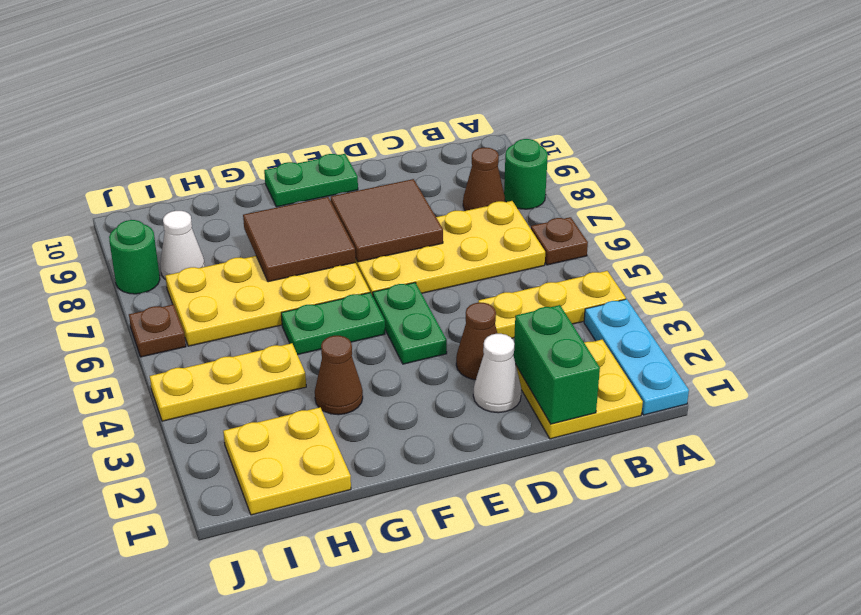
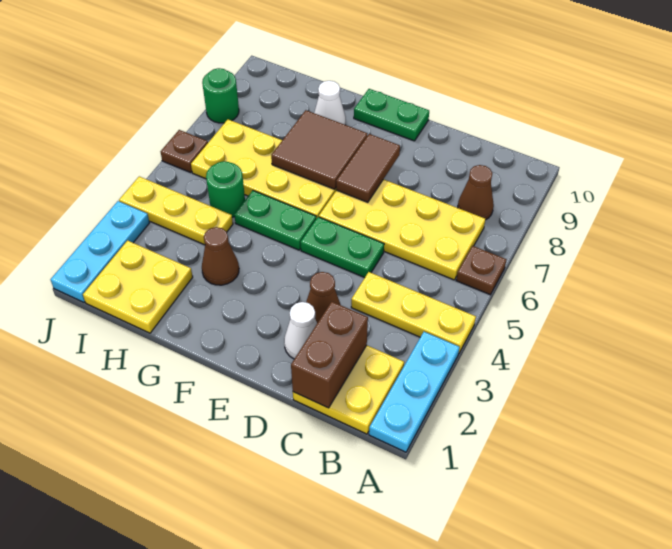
green round brick A8 level 1 -> green round brick H5 level 1
green brick C1:C2 level 2 -> brown brick C1:C2 level 2
brown tile D7:E8 level 2 -> brown tile E7:E8 level 2
green plate E4:E5 level 1 -> green plate D5:E5 level 1
white cone I8 level 1 -> white cone G9 level 1
none -> cyan plate J1:J3 level 1

